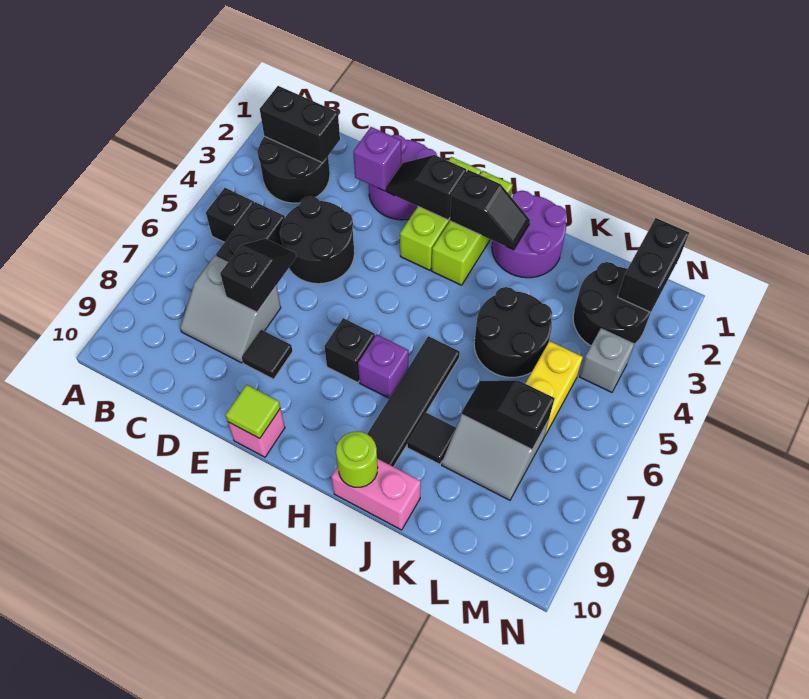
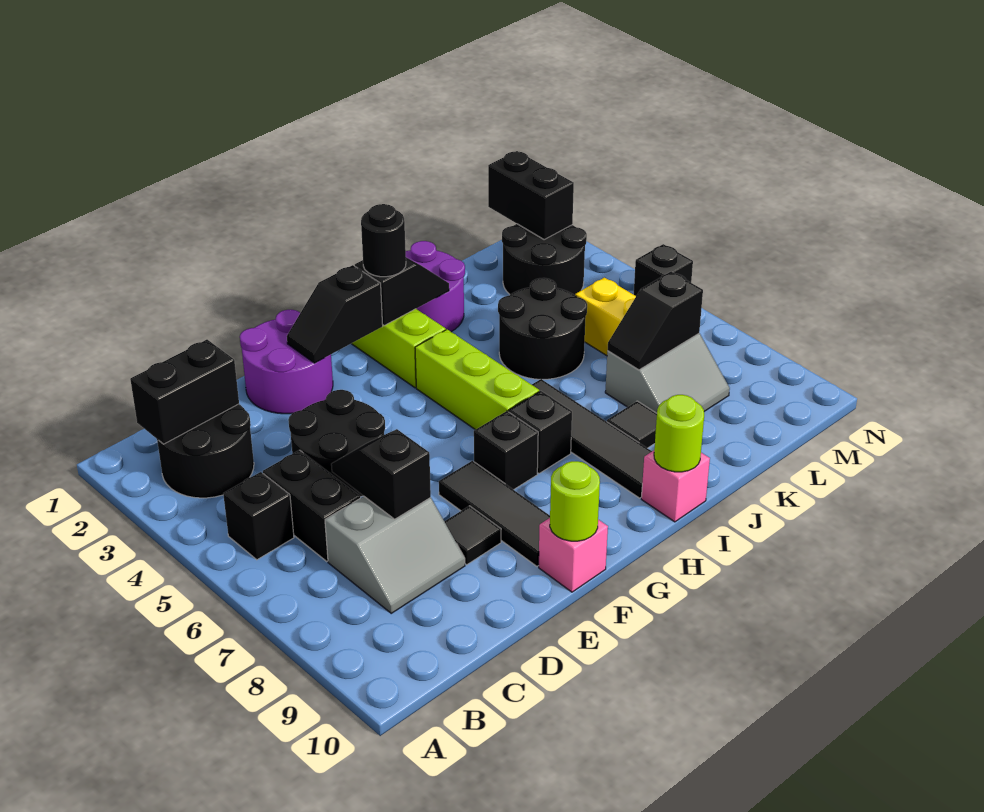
purple brick E2 level 2 -> none
none -> black tile F7:F9 level 1
lime tile F10 level 2 -> lime round brick F10 level 2
lime brick G1:G3 level 1 -> lime brick H4:H6 level 1
none -> black round brick H2 level 3
purple brick H7 level 1 -> black brick H7 level 1
pink brick I10:J10 level 1 -> pink brick I10 level 1
grey brick M4 level 1 -> none
none -> black brick N5 level 1

